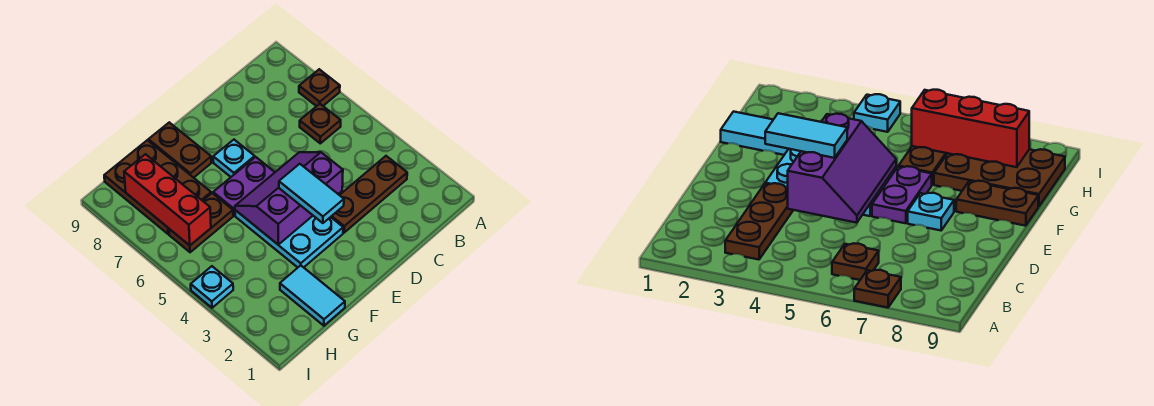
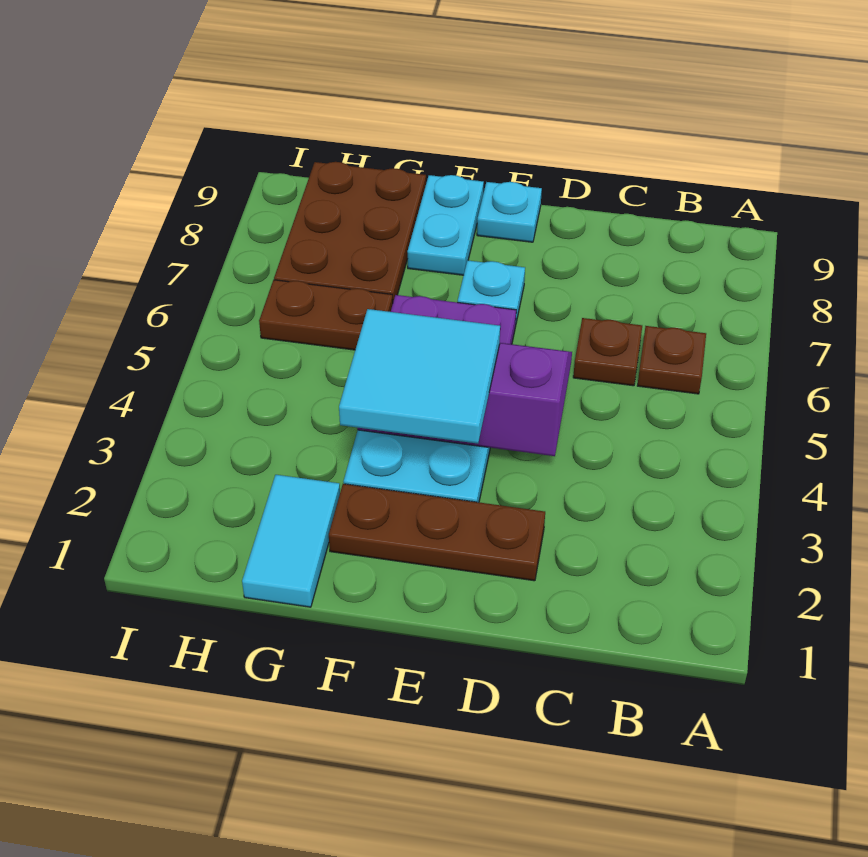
brown plate A7 level 1 -> brown plate C6 level 1
brown plate B3:D3 level 1 -> brown plate D2:F2 level 1
cyan tile E3:E4 level 3 -> cyan tile E3:F4 level 3
brown plate F8:F9 level 1 -> cyan plate F8:F9 level 1
red brick H6:H8 level 2 -> none
cyan plate I4 level 1 -> cyan plate E9 level 1

